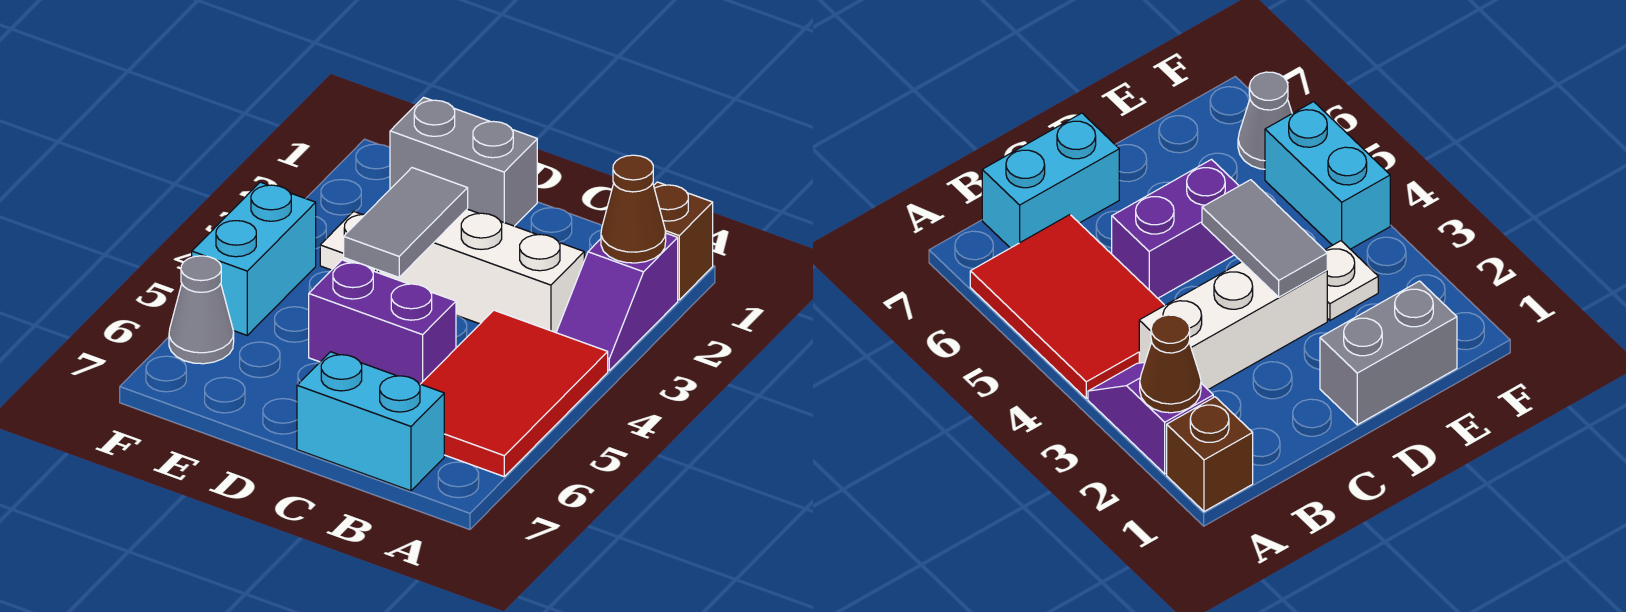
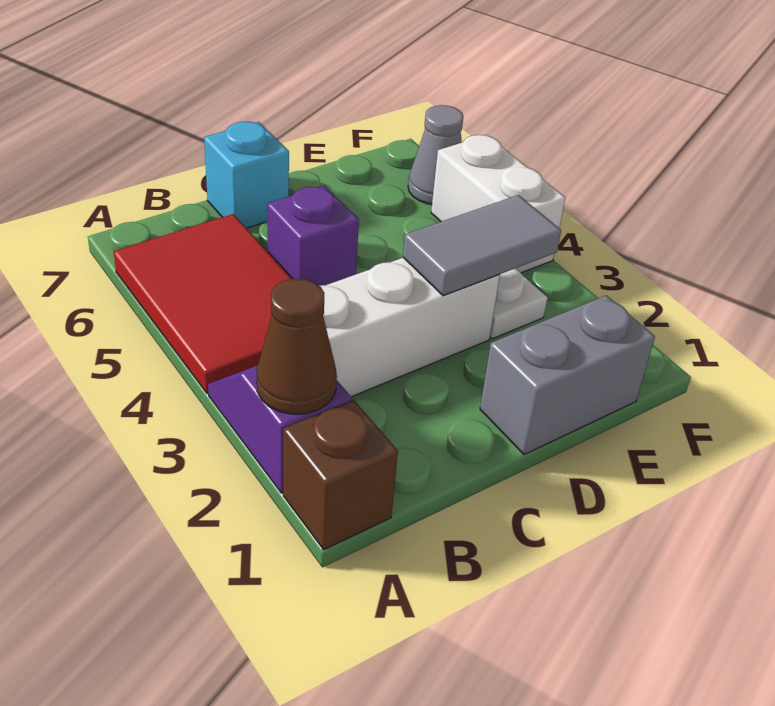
cyan brick B7:C7 level 1 -> cyan brick C7 level 1
purple brick C5:D5 level 1 -> purple brick C5 level 1
grey tile D3:D4 level 2 -> grey tile D3:E3 level 2
cyan brick F4:F5 level 1 -> white brick F4:F5 level 1

